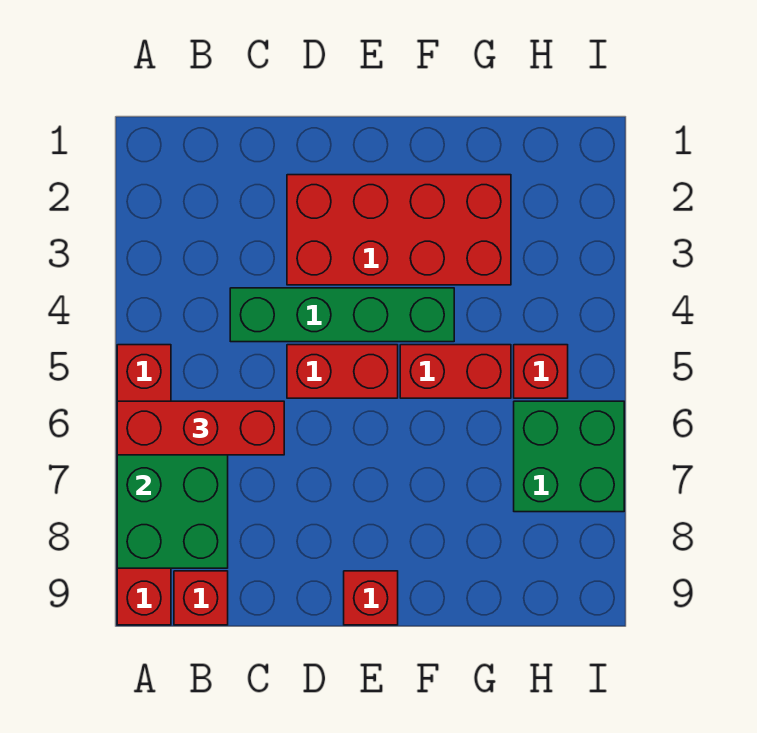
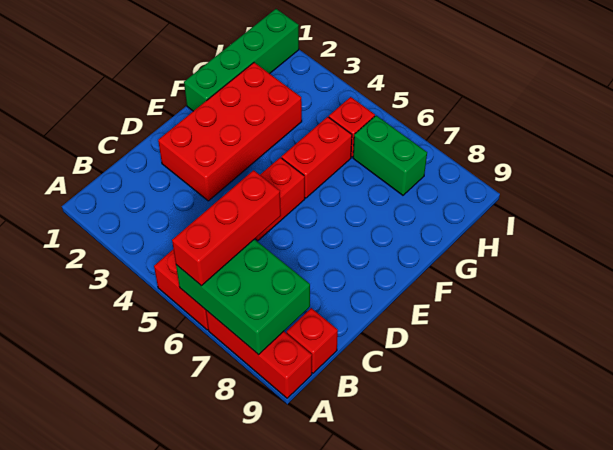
green brick C4:F4 level 1 -> green brick F1:I1 level 1
red brick E9 level 1 -> none
green brick H6:I7 level 1 -> green brick H6:H7 level 1

